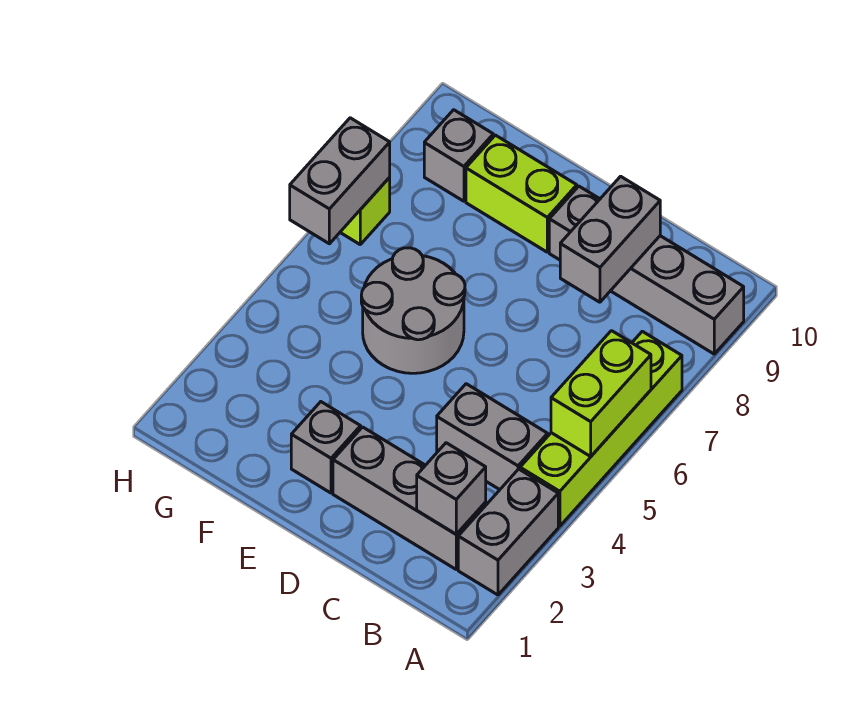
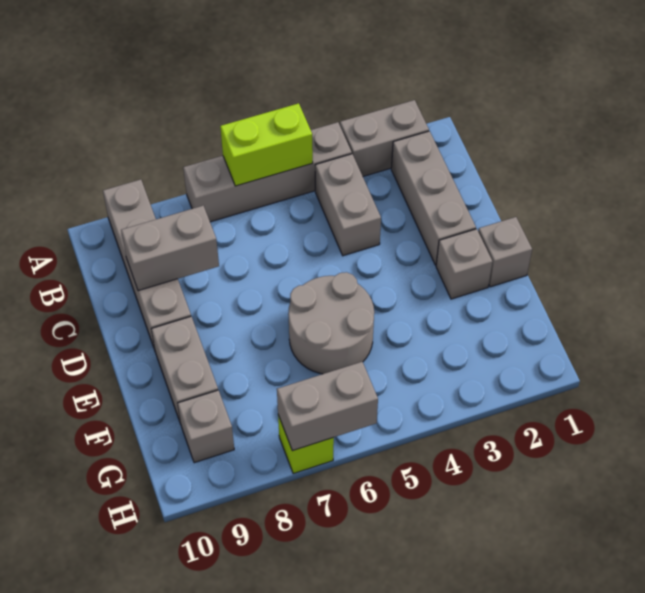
lime brick A4:A7 level 1 -> grey brick A4:A7 level 1
grey brick B2 level 2 -> grey brick E1 level 1
lime brick E9:F9 level 1 -> grey brick E9:F9 level 1

